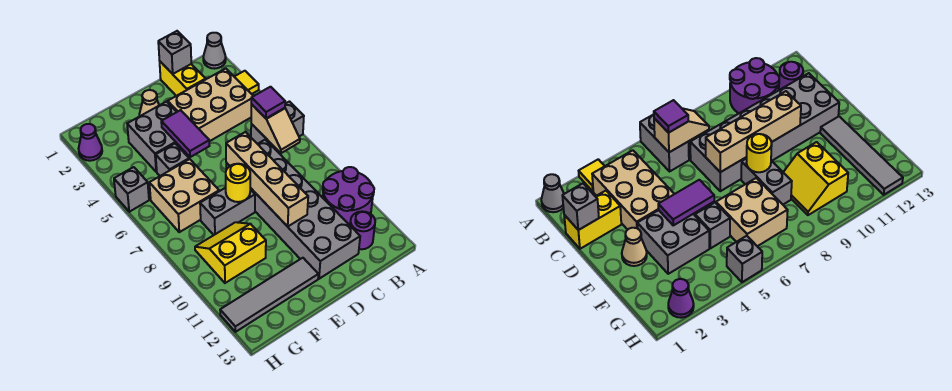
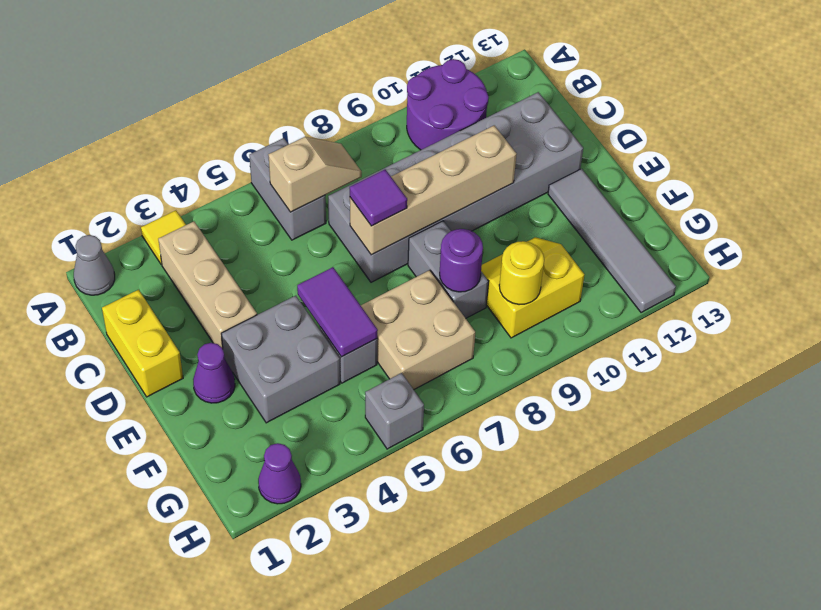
tan brick B3:D4 level 1 -> tan brick B3:D3 level 1
purple tile B6 level 3 -> purple tile D7 level 3
purple round brick B12 level 1 -> purple round brick F8 level 2
yellow brick C1:C2 level 1 -> yellow brick C1:D1 level 1
grey brick C1 level 2 -> none
tan cone E2 level 1 -> purple cone E2 level 1
purple tile E4:E5 level 2 -> purple tile E5:F5 level 2
yellow round brick E8 level 2 -> yellow round brick G9 level 2
yellow slope F9:G10 level 1 top 10 -> yellow slope F9:G10 level 1 top G

